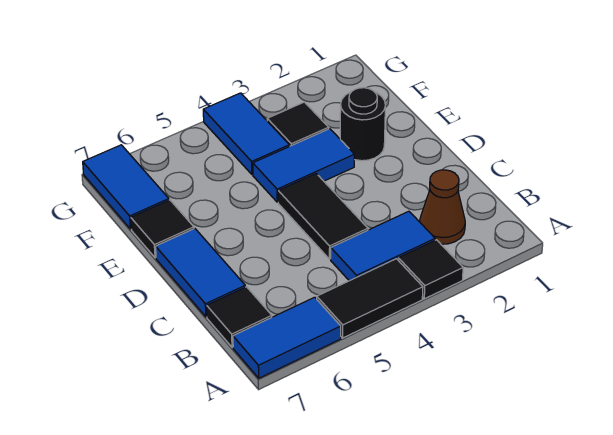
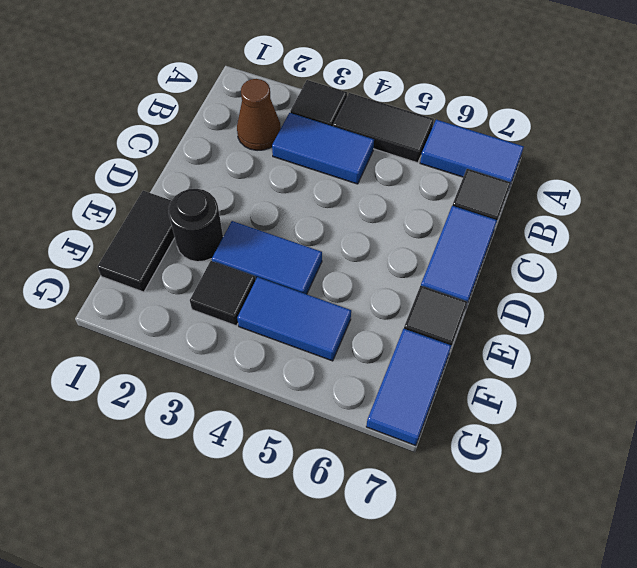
black tile C4:D4 level 1 -> black tile E1:F1 level 1
blue tile F4:G4 level 1 -> blue tile F4:F5 level 1

